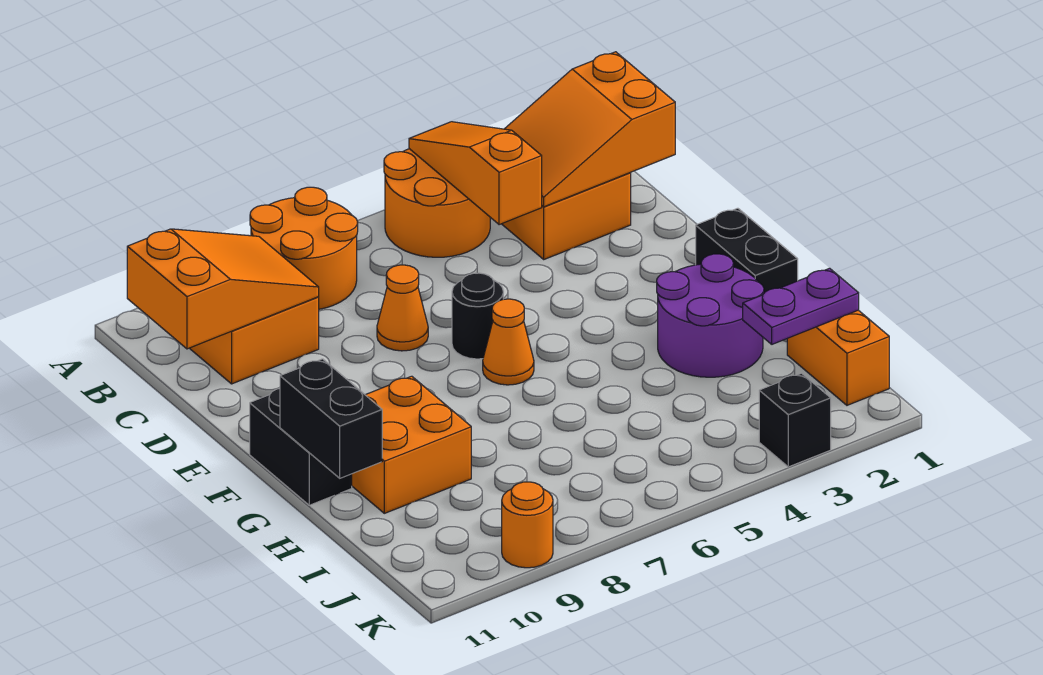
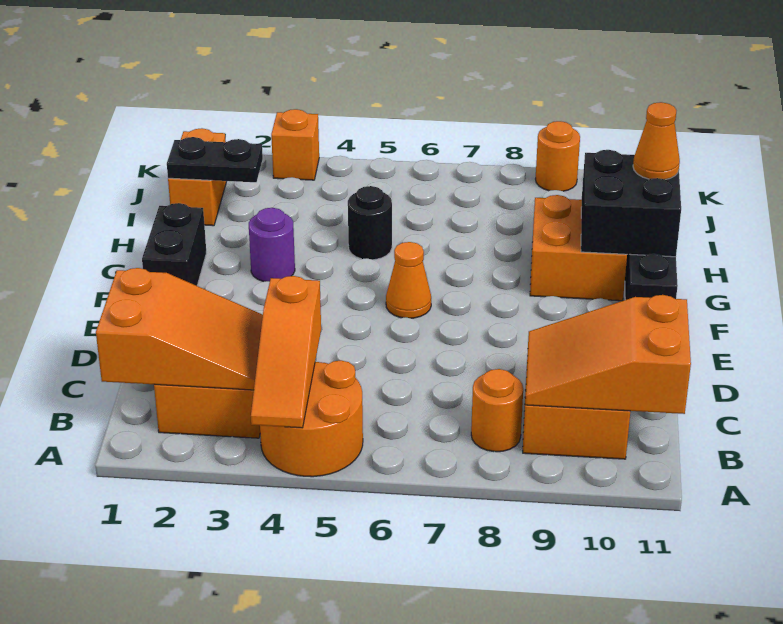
orange round brick A7:B8 level 1 -> orange round brick B8 level 1
orange cone D7 level 1 -> orange cone H11 level 3
black round brick E6 level 1 -> black round brick H5 level 1
purple round brick G2:H3 level 1 -> purple round brick G3 level 1
black brick G11:H11 level 2 -> black brick G10:H11 level 2
purple plate I1:I2 level 2 -> black plate I1:I2 level 2
black brick K3 level 1 -> orange brick K3 level 1

